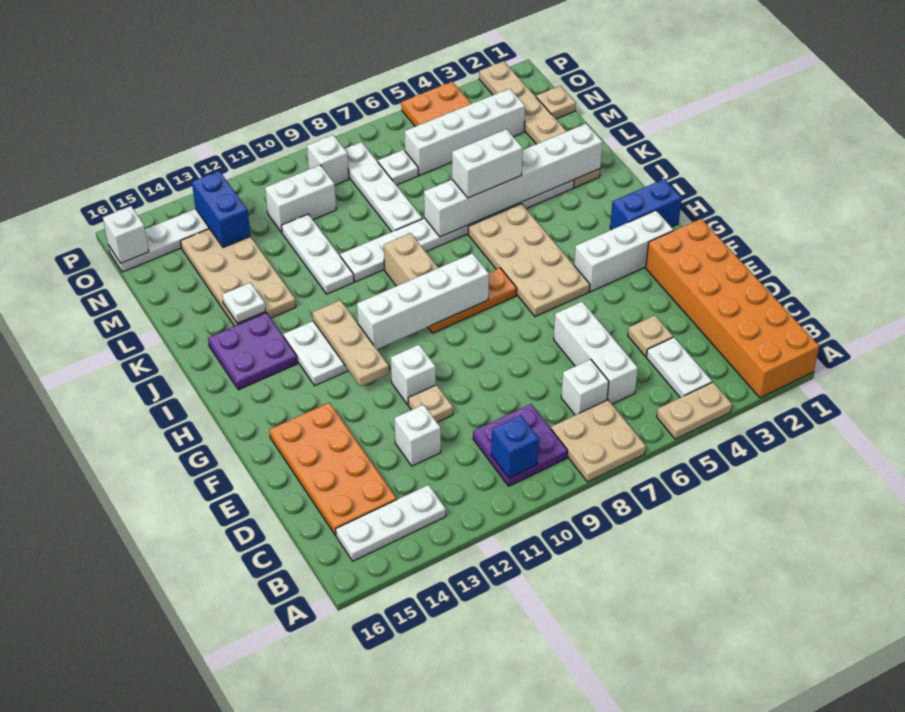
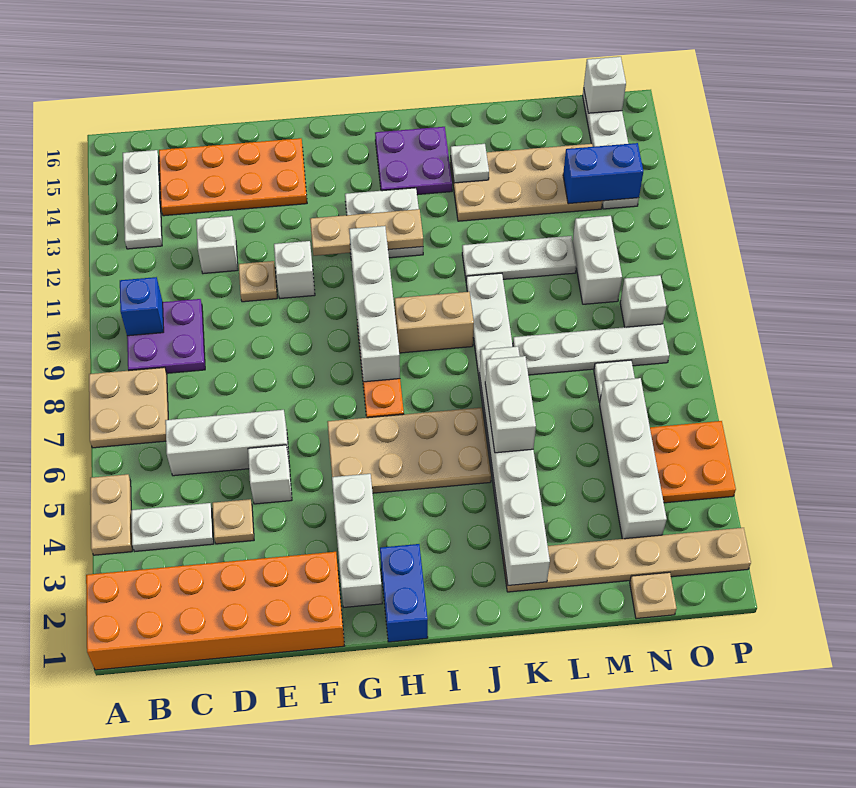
white brick C7 level 1 -> white brick E5 level 1

